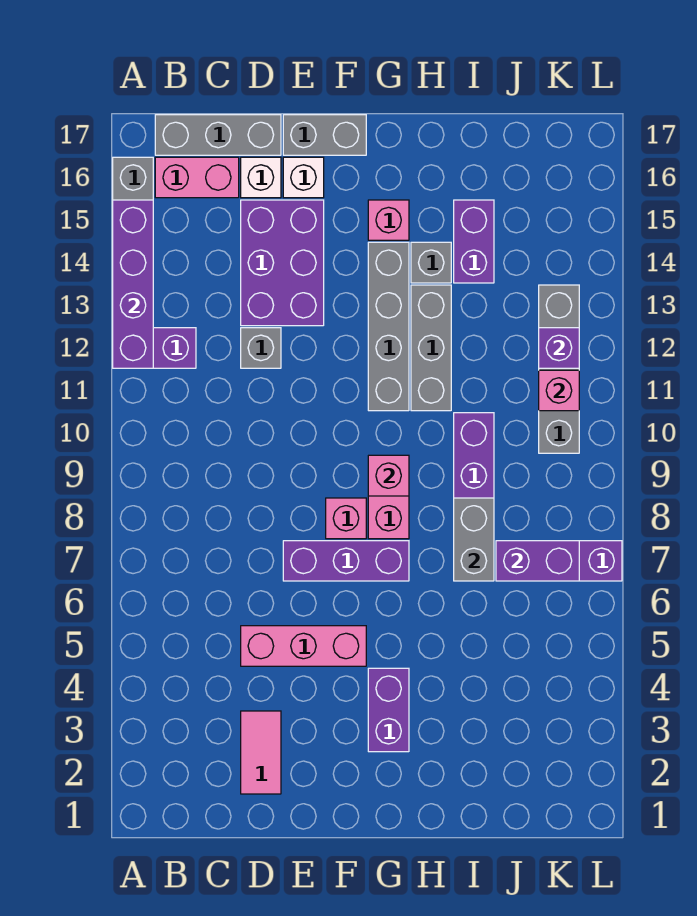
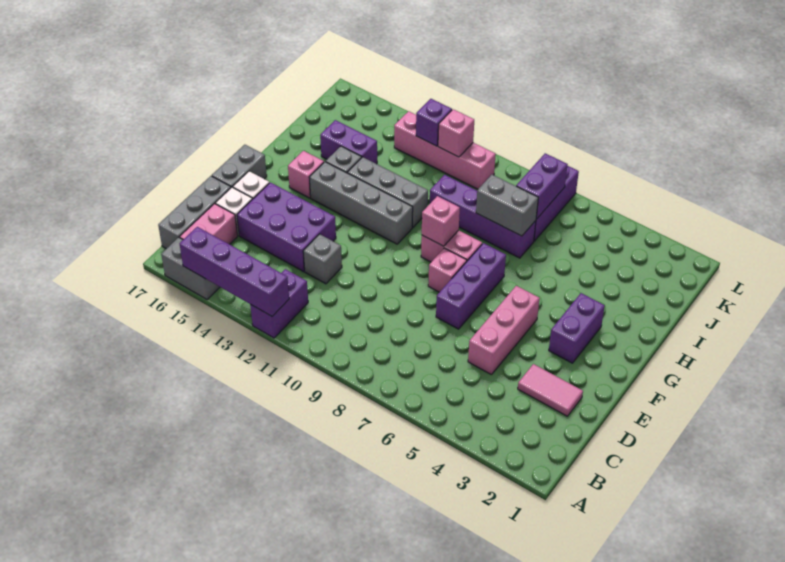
purple brick G3:G4 level 1 -> purple brick F3:G3 level 1
grey brick K10:K13 level 1 -> pink brick K10:K13 level 1

